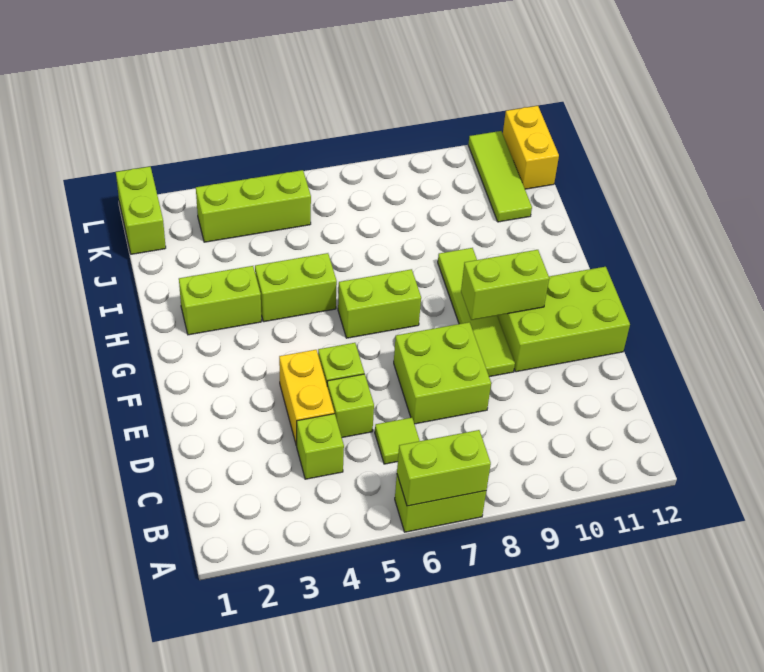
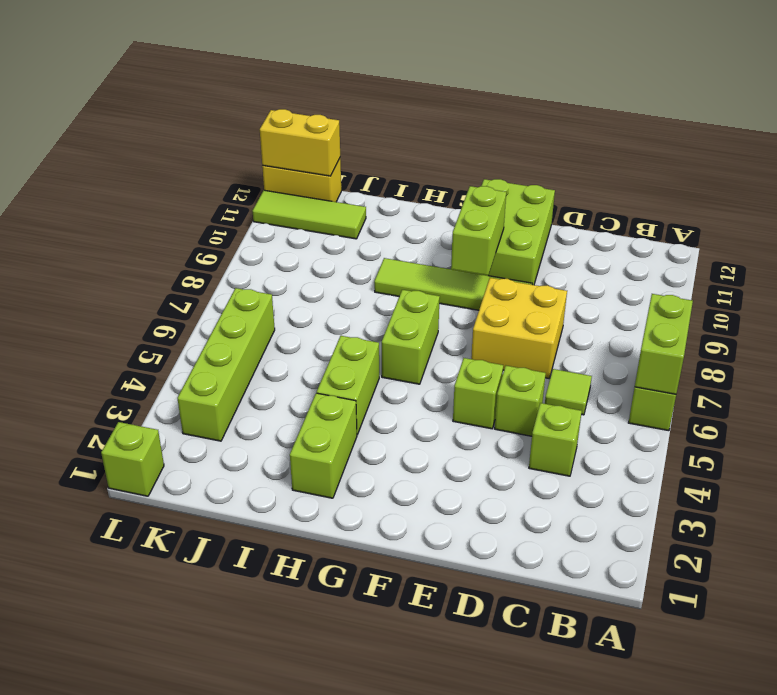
yellow brick D4:E4 level 1 -> yellow brick K12:L12 level 2
lime brick D7:E8 level 1 -> yellow brick D7:E8 level 1
lime brick K1:L1 level 1 -> lime brick L1 level 1
lime brick K3:K5 level 1 -> lime brick K3:K6 level 1

